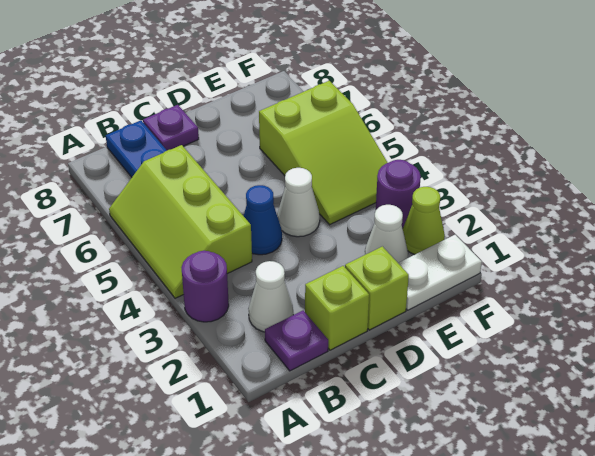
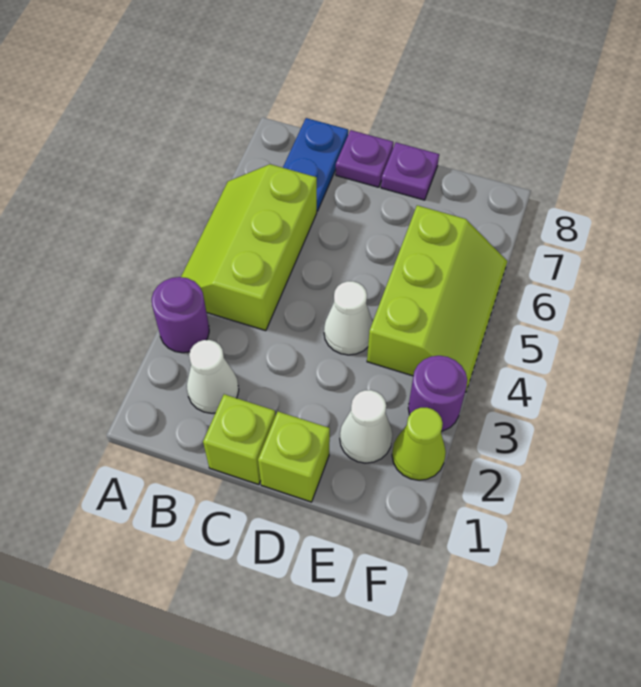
purple plate B1 level 1 -> purple plate D8 level 1
blue cone C4 level 1 -> none
white plate E1:F1 level 1 -> none
lime slope E4:F6 level 1 top 6 -> lime slope E4:F6 level 1 top E

